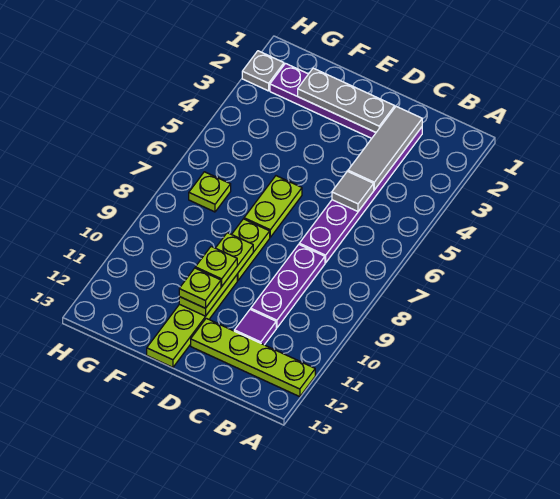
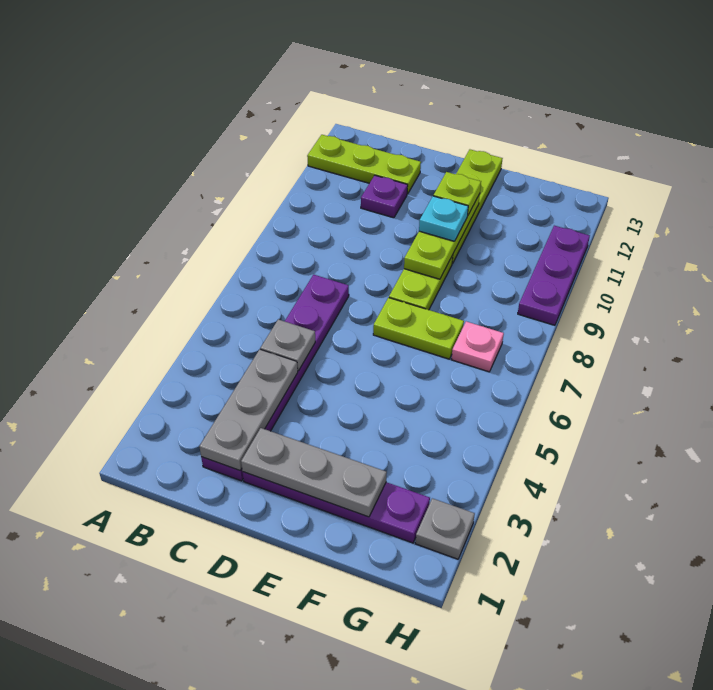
lime plate A12:D12 level 1 -> lime plate A12:C12 level 1
grey tile C2:C4 level 2 -> grey plate C2:C4 level 2
grey tile C5 level 2 -> grey plate C5 level 2
purple plate C8:C10 level 1 -> purple plate H9:H11 level 1
purple tile C11 level 1 -> purple plate C11 level 1
lime plate E6:E7 level 1 -> lime plate E7:F7 level 1
lime plate E10 level 3 -> cyan plate E10 level 3
lime plate G7 level 1 -> pink plate G7 level 1

